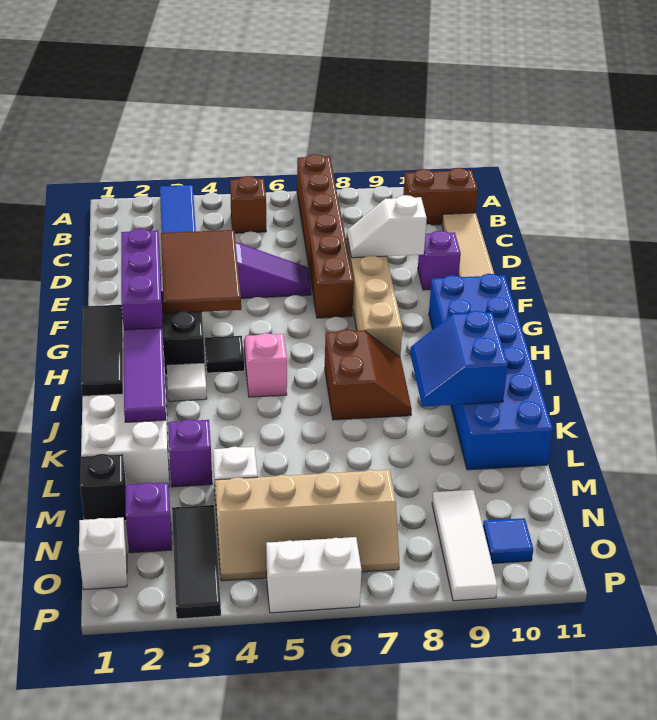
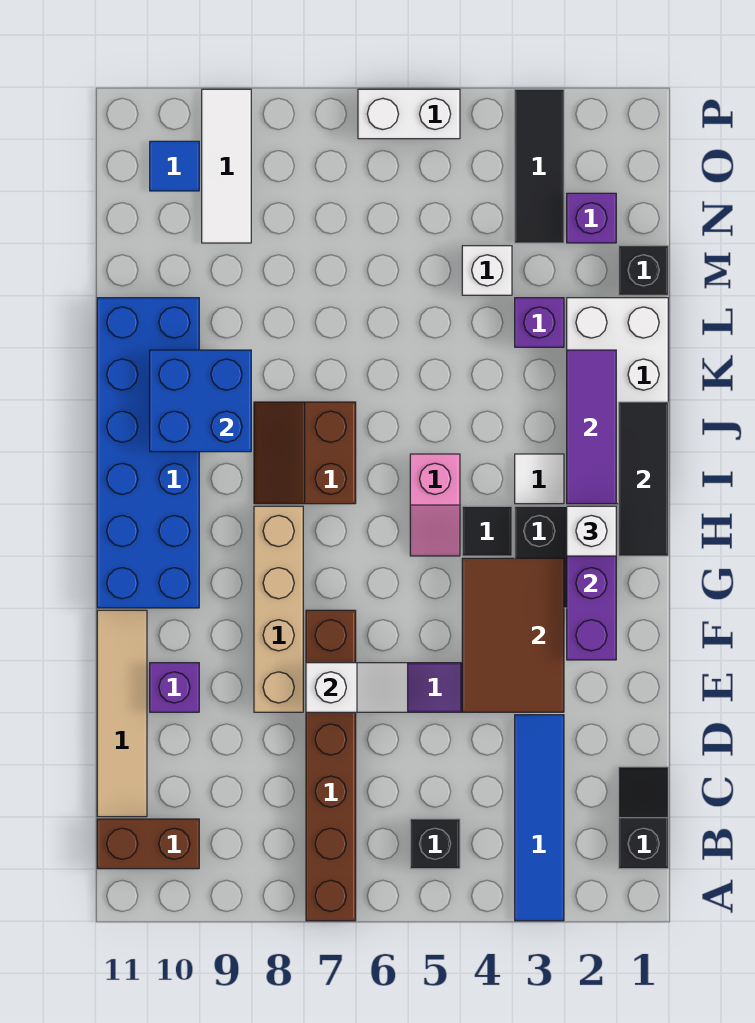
none -> black slope B1:C1 level 1 top B
brown brick B5 level 1 -> black brick B5 level 1
white slope E8:E9 level 2 top 9 -> white slope E6:E7 level 2 top 7
blue slope J9:K10 level 2 top 10 -> blue brick J9:K10 level 2
tan slope N4:O7 level 1 top N -> none
white brick O1 level 1 -> white brick H2 level 3

